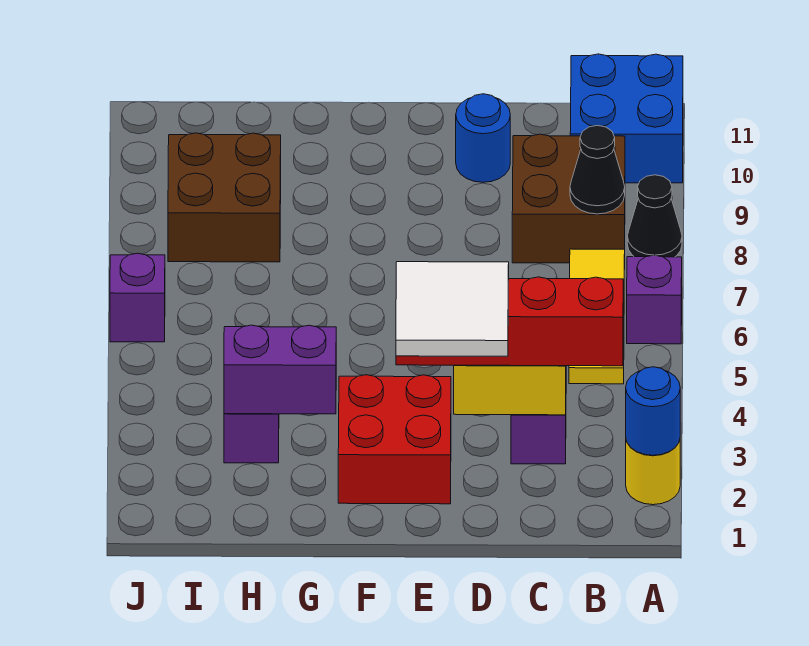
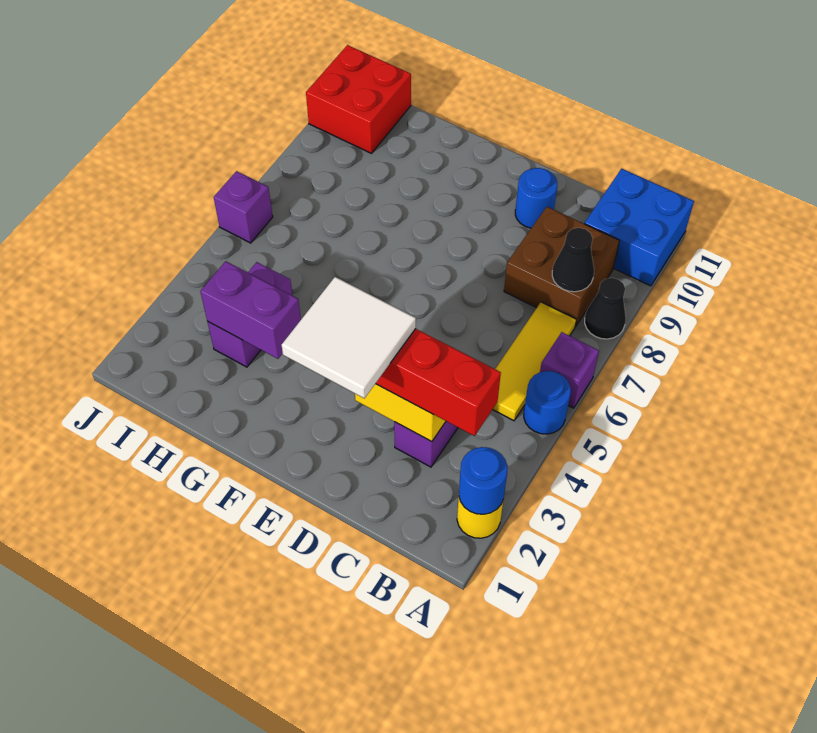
none -> blue round brick A5 level 1
red brick E2:F3 level 1 -> red brick I10:J11 level 1
brown brick H8:I9 level 1 -> none

